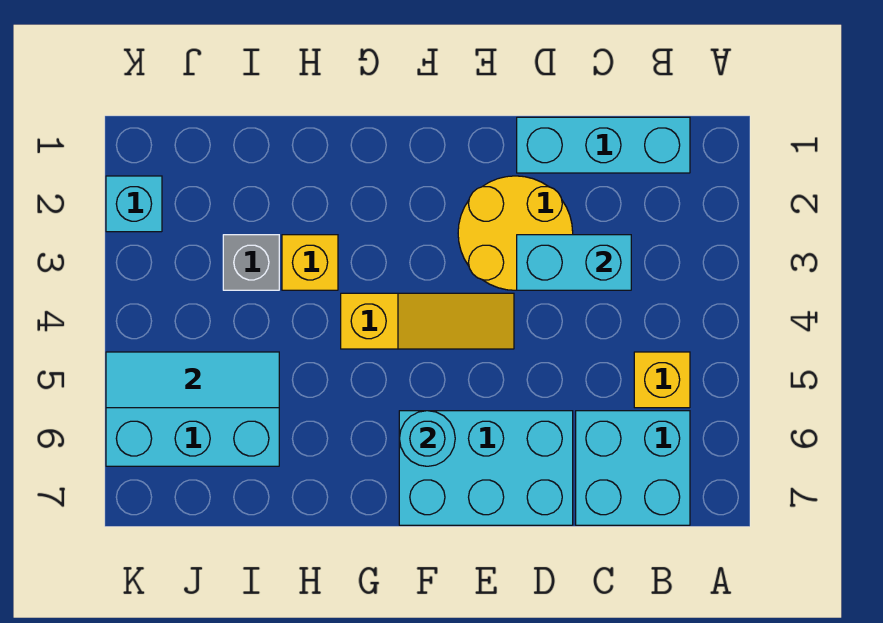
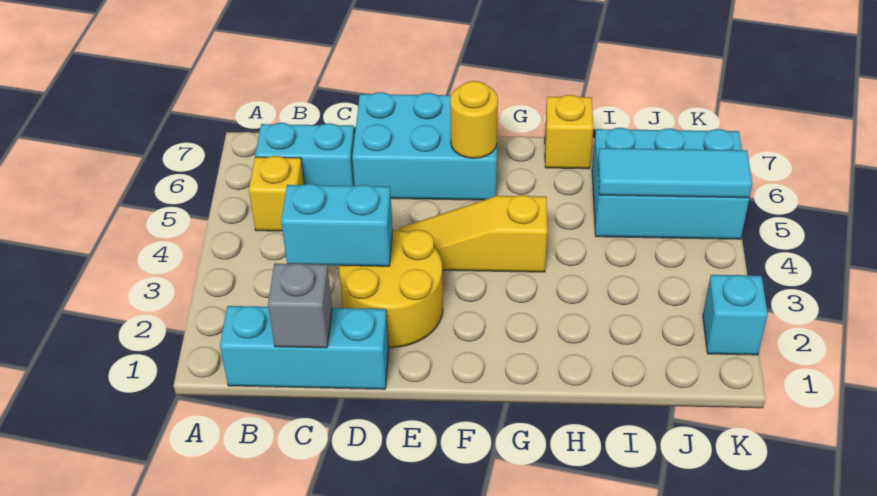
cyan brick B6:C7 level 1 -> cyan brick B6:C6 level 1
cyan round brick F6 level 2 -> yellow round brick F6 level 2
yellow brick H3 level 1 -> yellow brick H7 level 1
grey brick I3 level 1 -> grey brick C1 level 2

